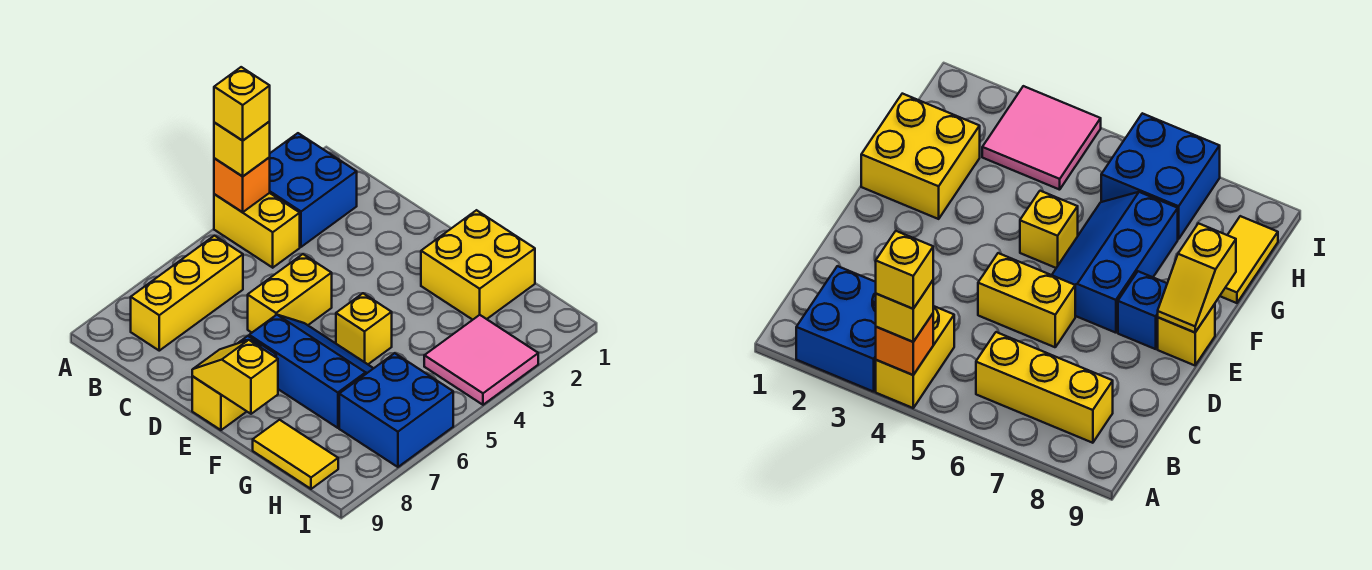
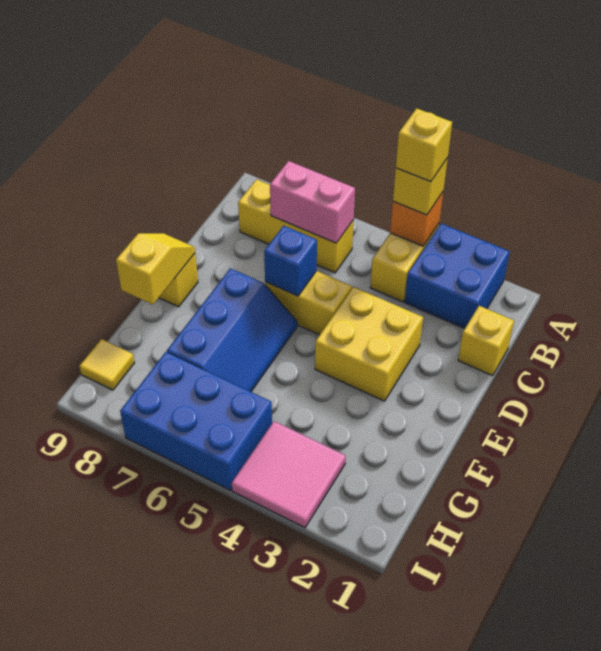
none -> pink brick B6:B7 level 2
blue brick E8 level 1 -> blue brick D6 level 2
yellow brick F1:G2 level 1 -> yellow brick D3:E4 level 1
yellow brick F5 level 1 -> yellow brick C1 level 1
yellow tile G9:H9 level 1 -> yellow tile H9 level 1
blue brick H6:I7 level 1 -> blue brick H5:I7 level 1

